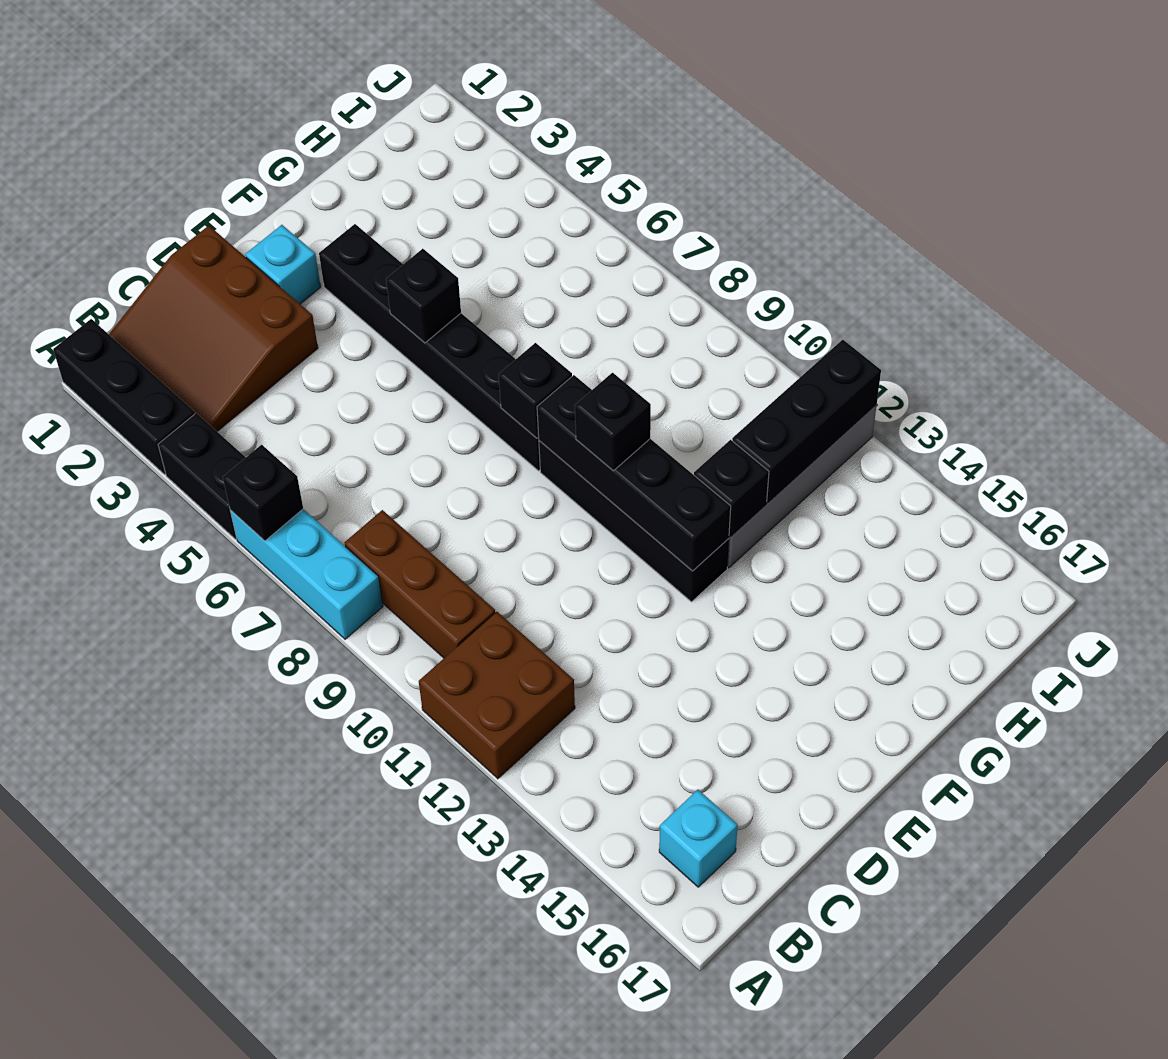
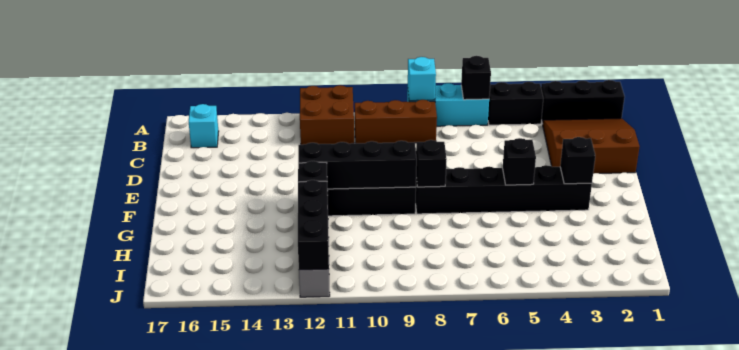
cyan brick E2 level 1 -> cyan brick A8 level 2
black brick F10 level 3 -> black brick F3 level 2

